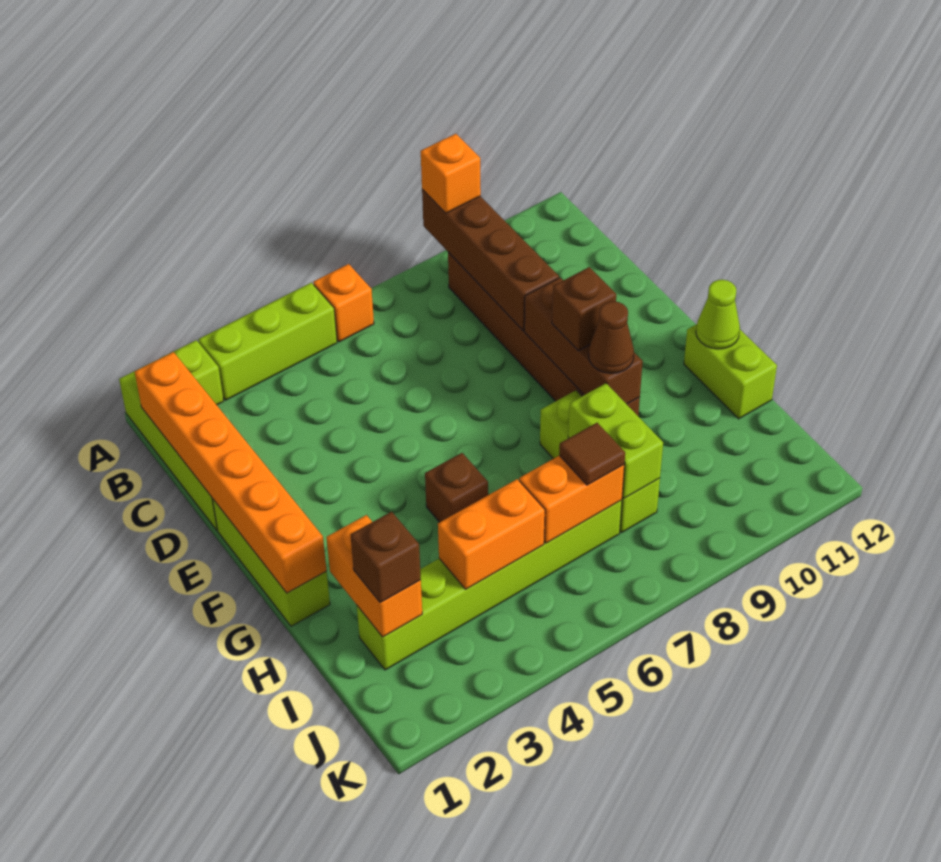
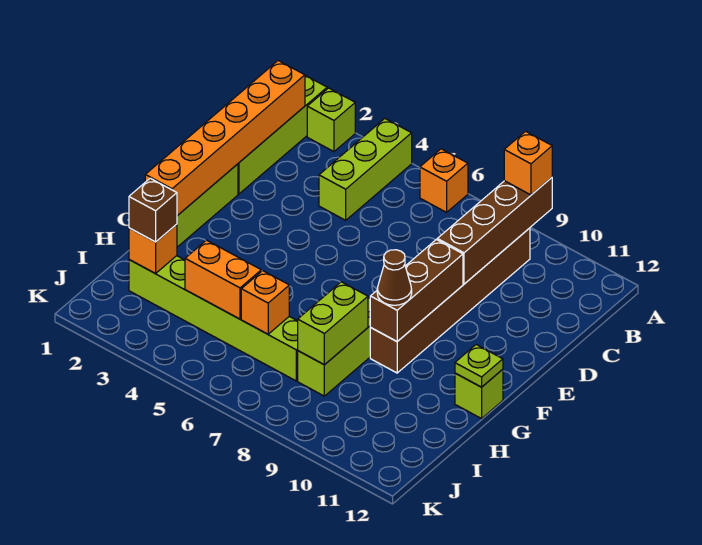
lime brick A3:A5 level 1 -> lime brick A4:C4 level 1
brown brick F9 level 3 -> none
brown brick G5 level 1 -> none
lime brick G12:H12 level 1 -> lime brick G12 level 1
lime cone G12 level 2 -> lime plate G12 level 2
orange brick H2:I2 level 2 -> orange brick I2 level 2
orange brick I6:I7 level 2 -> orange brick I6 level 2
brown tile I7 level 3 -> none

